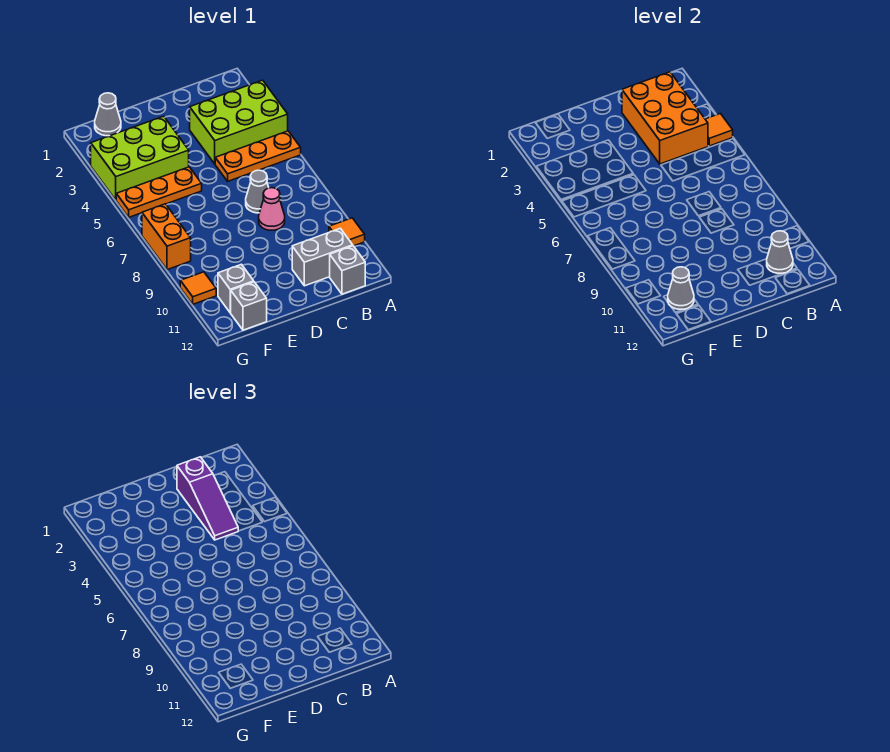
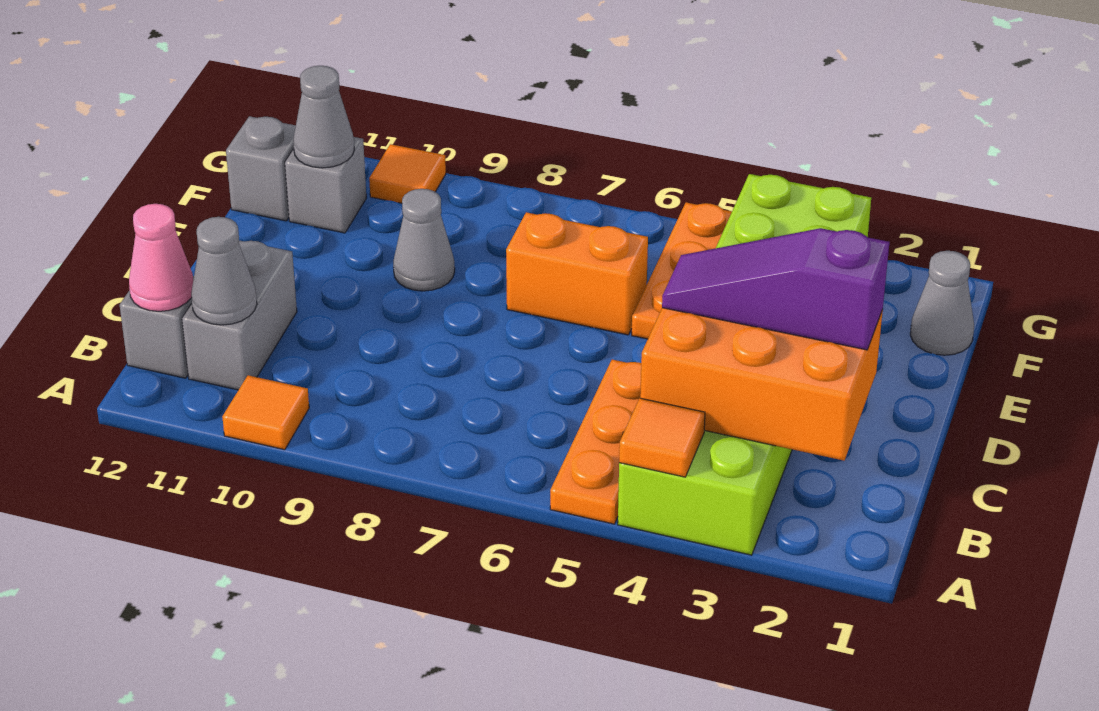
grey cone C7 level 1 -> grey cone E9 level 1
pink cone C8 level 1 -> pink cone B12 level 2
orange brick G7:G8 level 1 -> orange brick E6:E7 level 1

